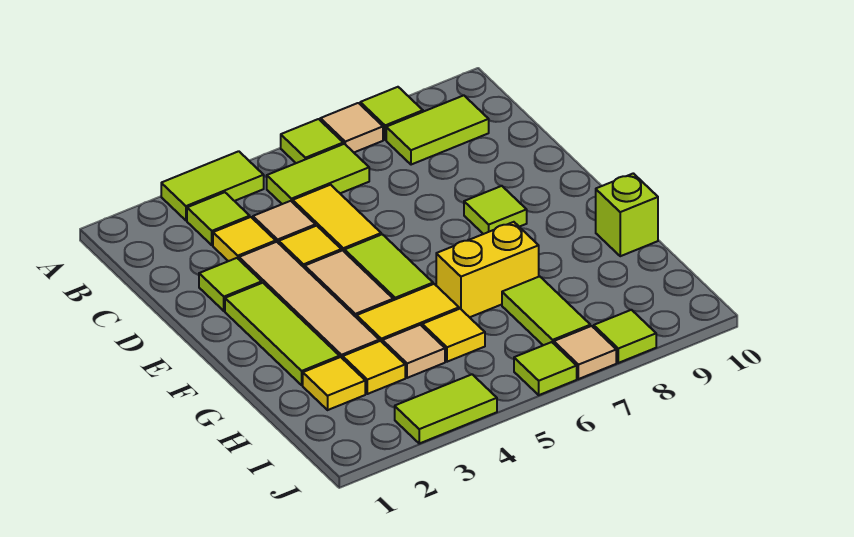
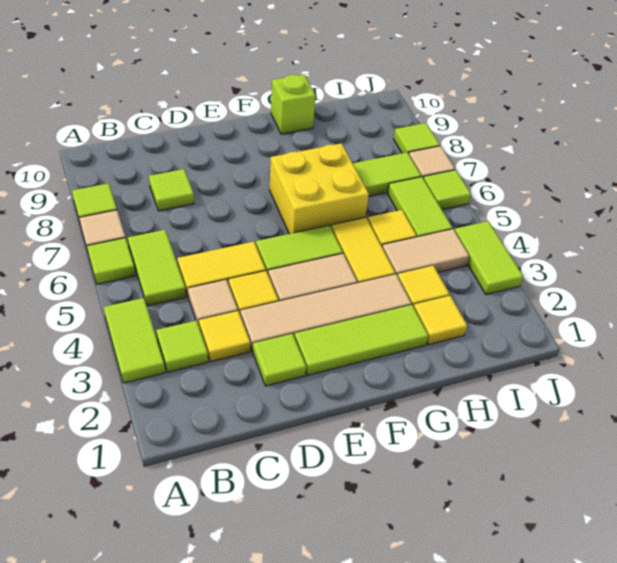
lime tile B8:B9 level 1 -> lime tile I5:I6 level 1
lime tile E8 level 1 -> lime tile C8 level 1
yellow brick G6:G7 level 1 -> yellow brick F6:G7 level 1
tan tile H4 level 1 -> tan tile H4:I4 level 1

